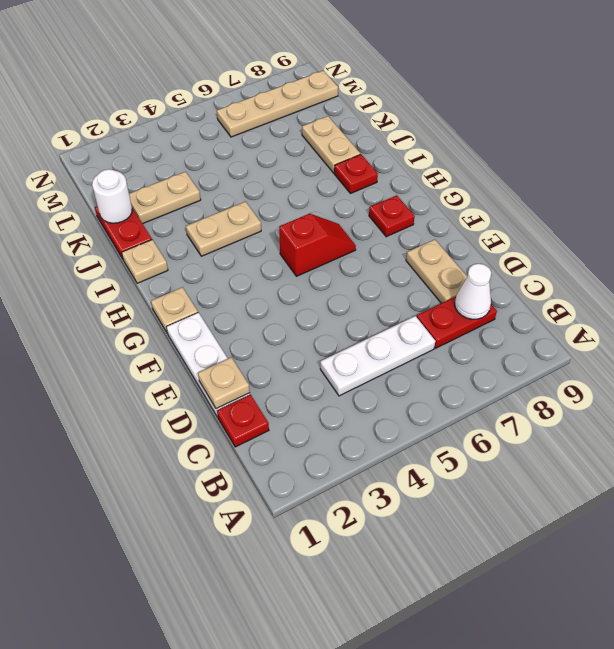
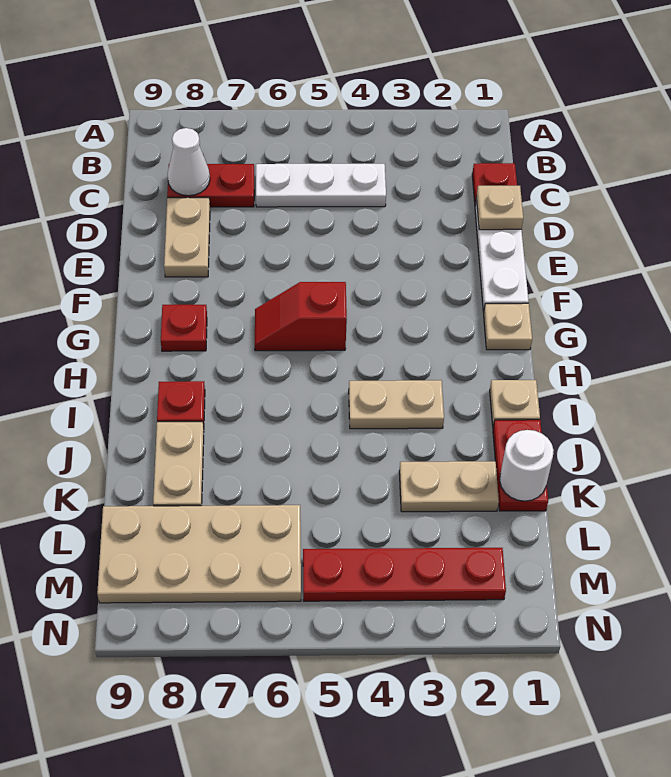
none -> red plate M2:M5 level 1
tan plate M6:M9 level 1 -> tan plate L6:M9 level 1

